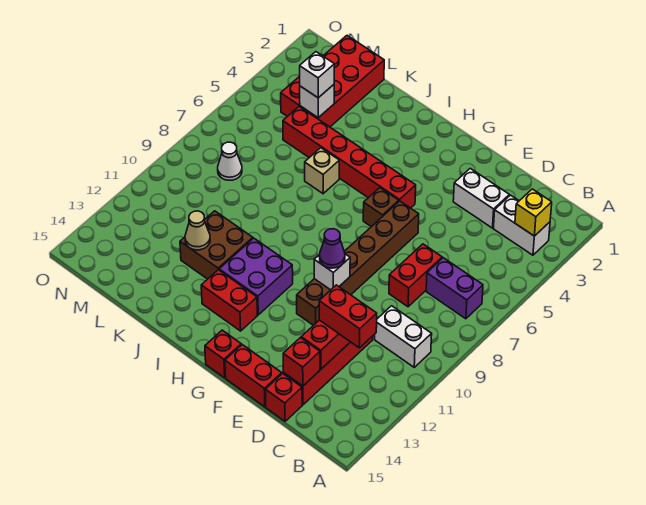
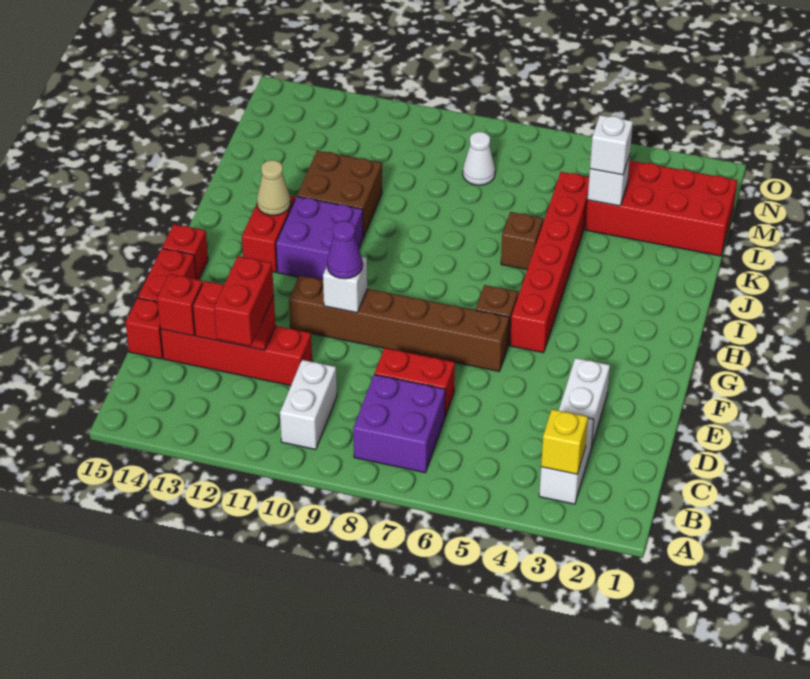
purple brick B7:C7 level 1 -> purple brick B7:C8 level 1
tan brick J6 level 1 -> brown brick J6 level 1
tan cone K12 level 2 -> tan cone I13 level 2

